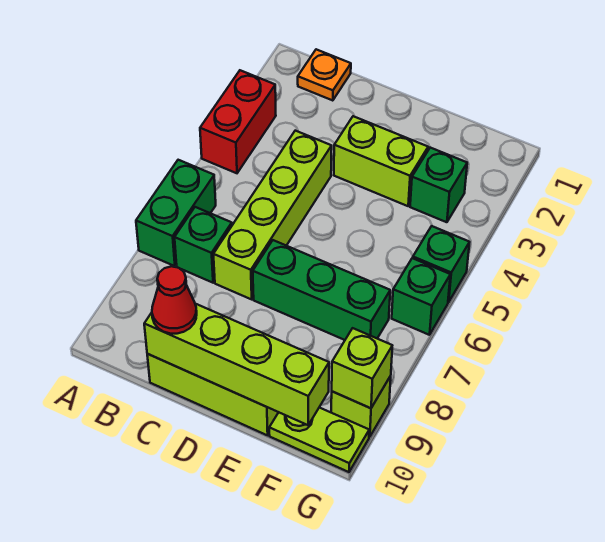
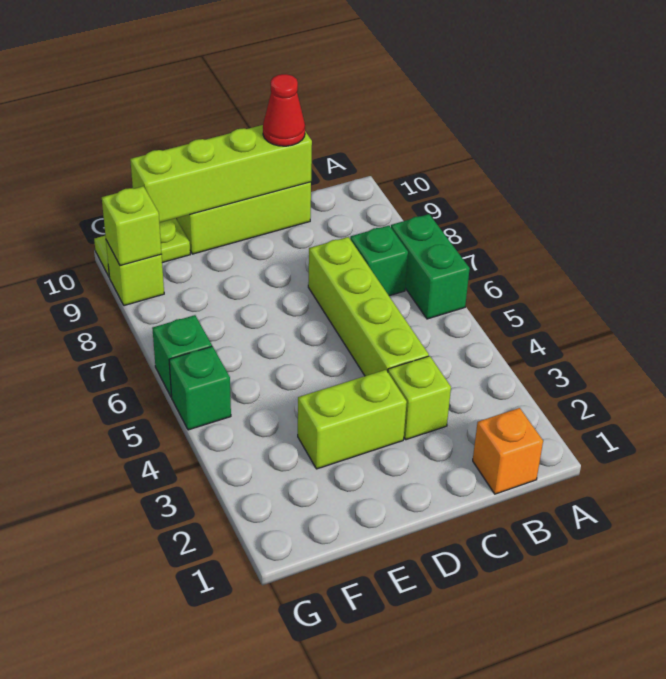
red brick A3:A4 level 1 -> none
orange plate B1 level 1 -> orange brick B1 level 1
none -> lime brick C3 level 1
green brick D7:F7 level 1 -> none
green brick F3 level 1 -> none

